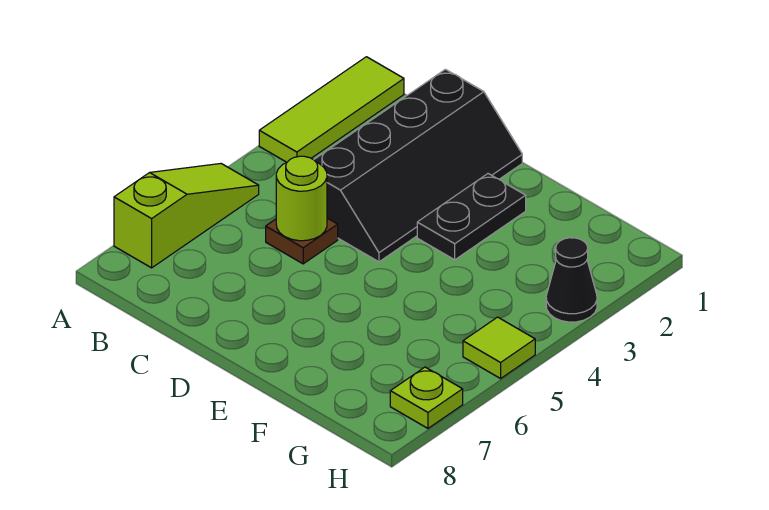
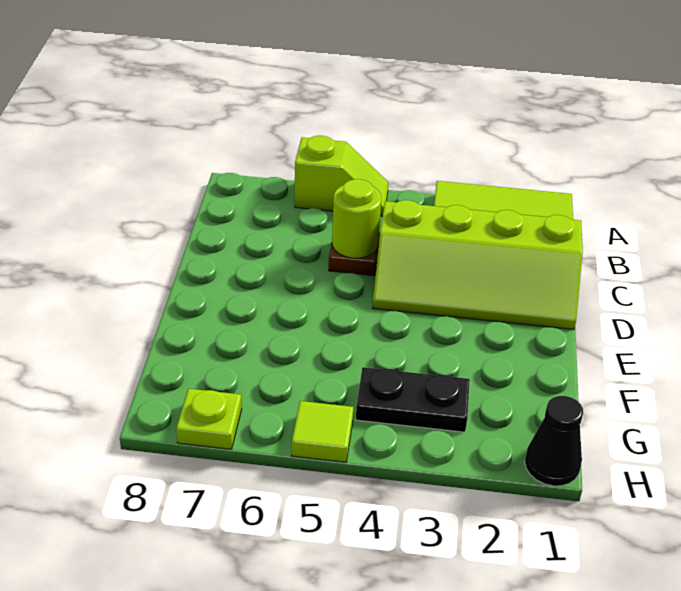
lime slope A5:A7 level 1 top 7 -> lime slope A5:A6 level 1 top 6
black slope C1:D4 level 1 top C -> lime slope C1:D4 level 1 top C
black plate E2:E3 level 1 -> black plate G3:G4 level 1
black cone H3 level 1 -> black cone H1 level 1

